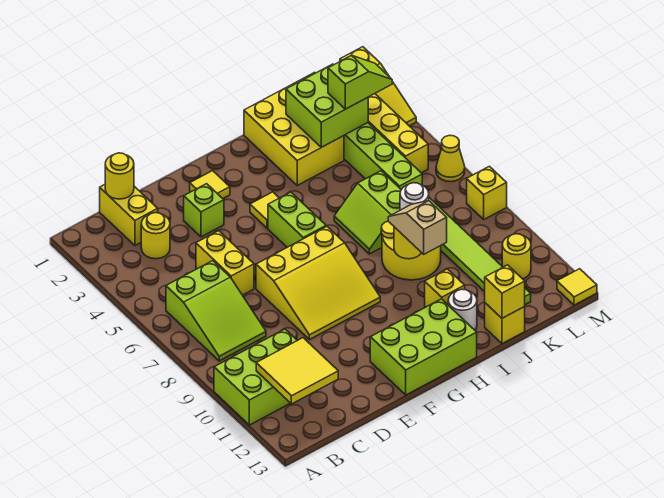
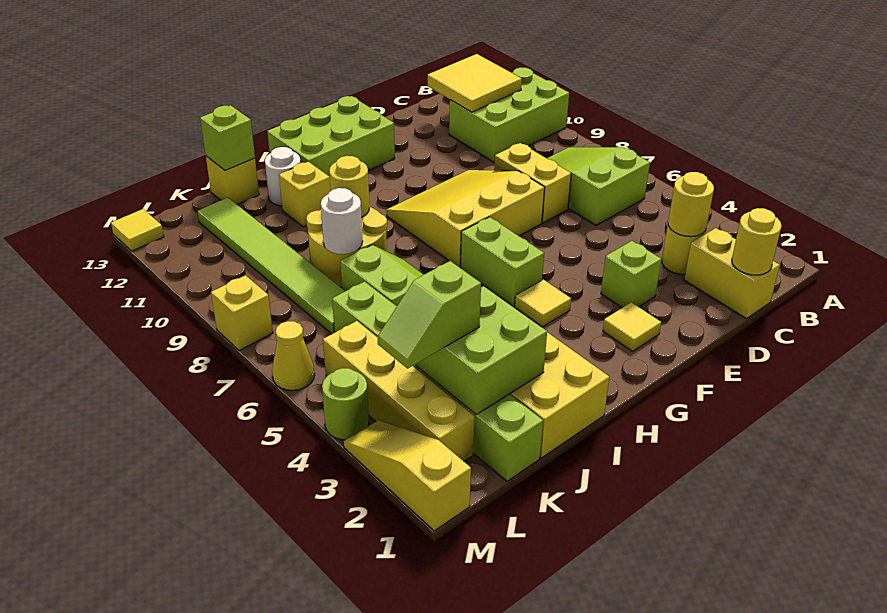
yellow brick D5:D6 level 1 -> yellow brick D7:D8 level 1
tan slope I9:I10 level 3 top 10 -> none
yellow brick J13 level 2 -> lime brick J13 level 2
yellow round brick L11 level 1 -> yellow round brick C3 level 2
none -> lime round brick M4 level 1

